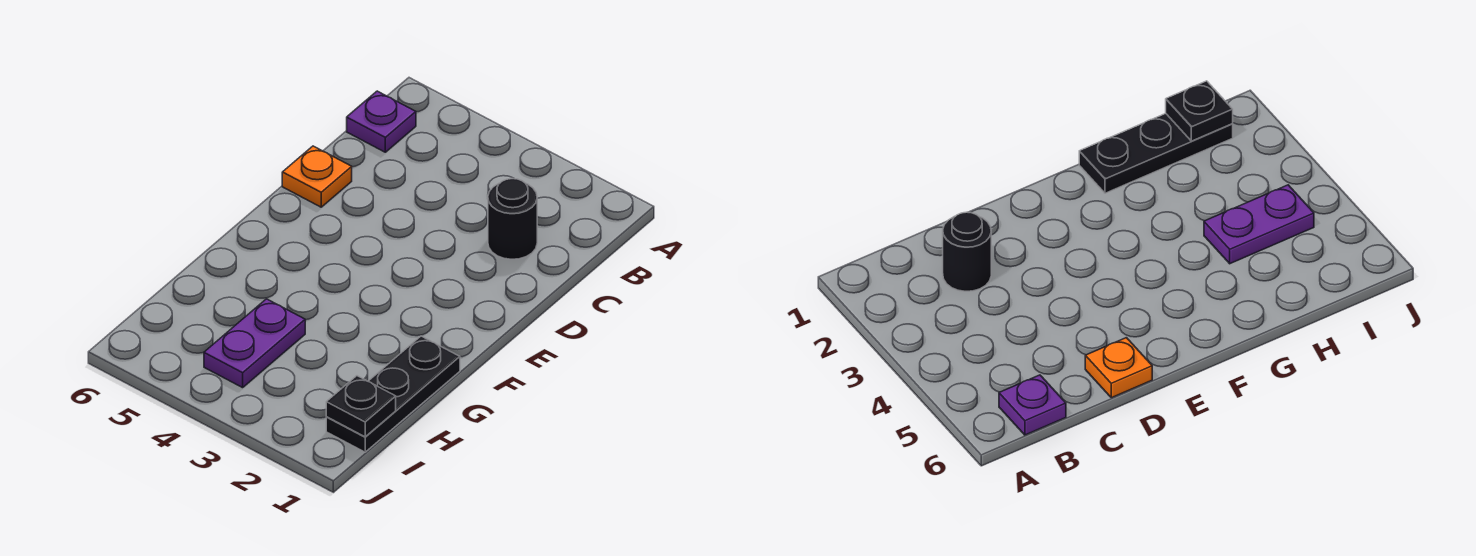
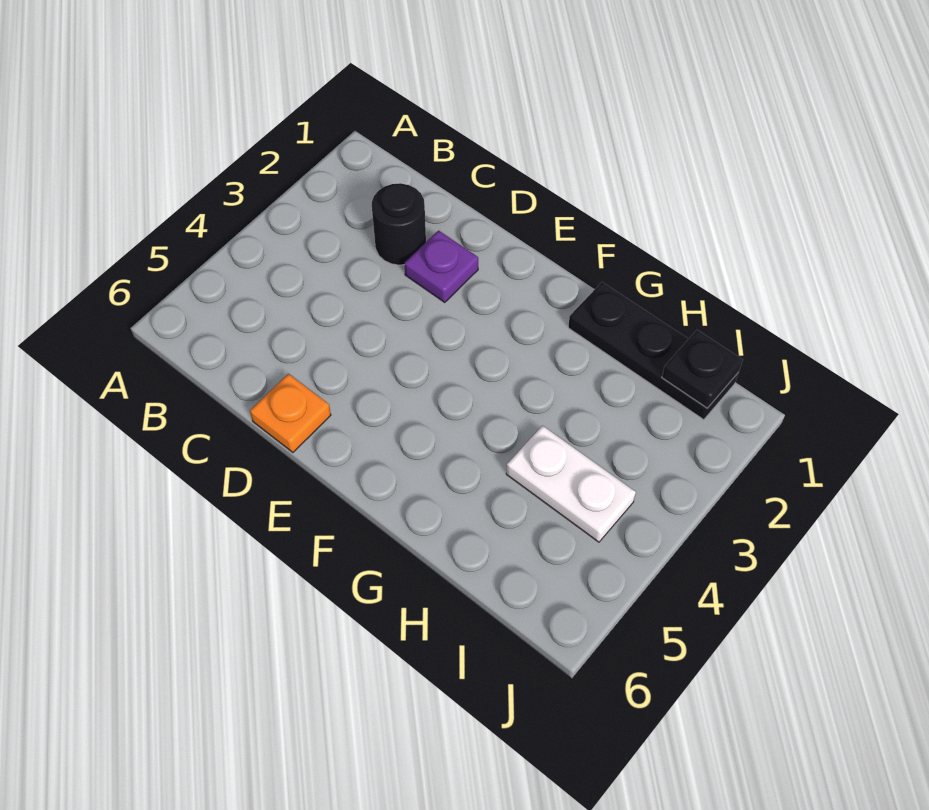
purple plate B6 level 1 -> purple plate D2 level 1
purple plate H4:I4 level 1 -> white plate H4:I4 level 1

